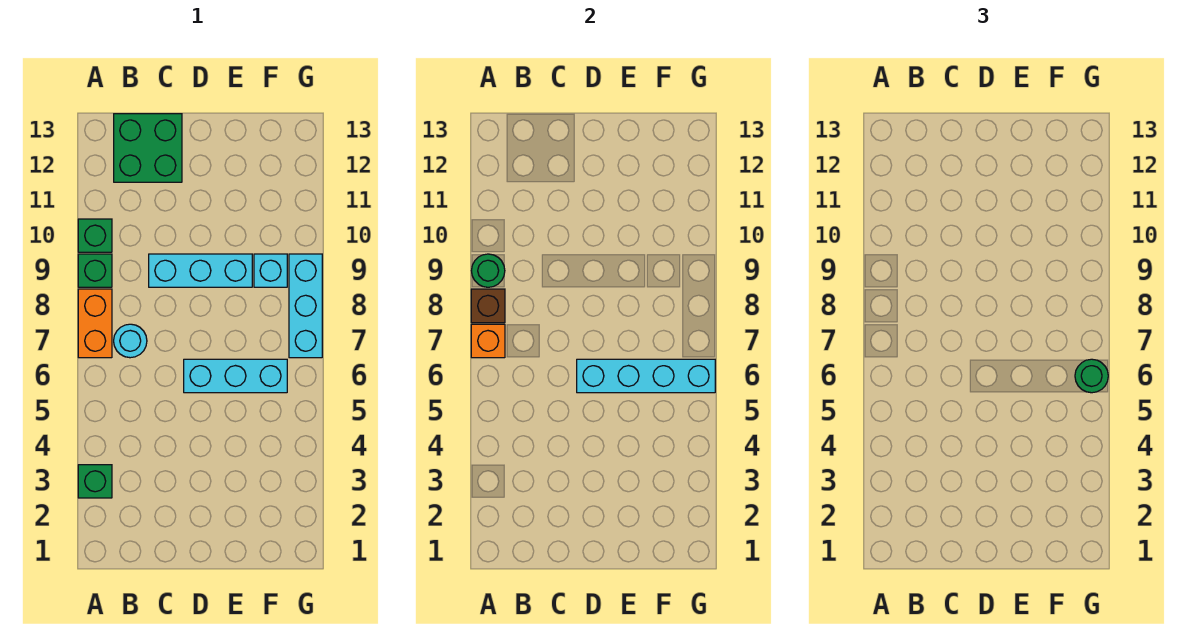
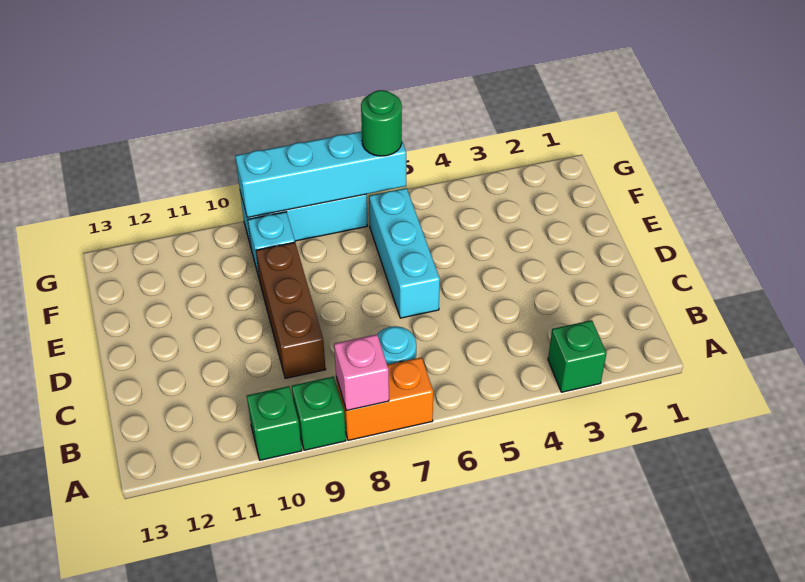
orange brick A7 level 2 -> none
brown brick A8 level 2 -> pink brick A8 level 2
green round brick A9 level 2 -> none
green brick B12:C13 level 1 -> none
cyan brick C9:E9 level 1 -> brown brick C9:E9 level 1
cyan brick D6:G6 level 2 -> cyan brick G6:G9 level 2

